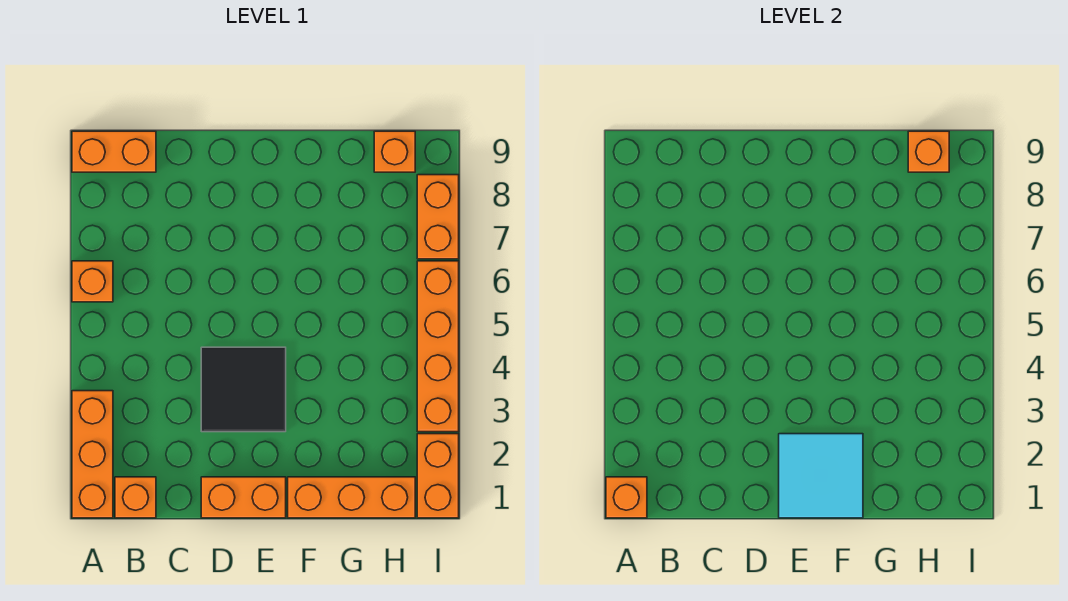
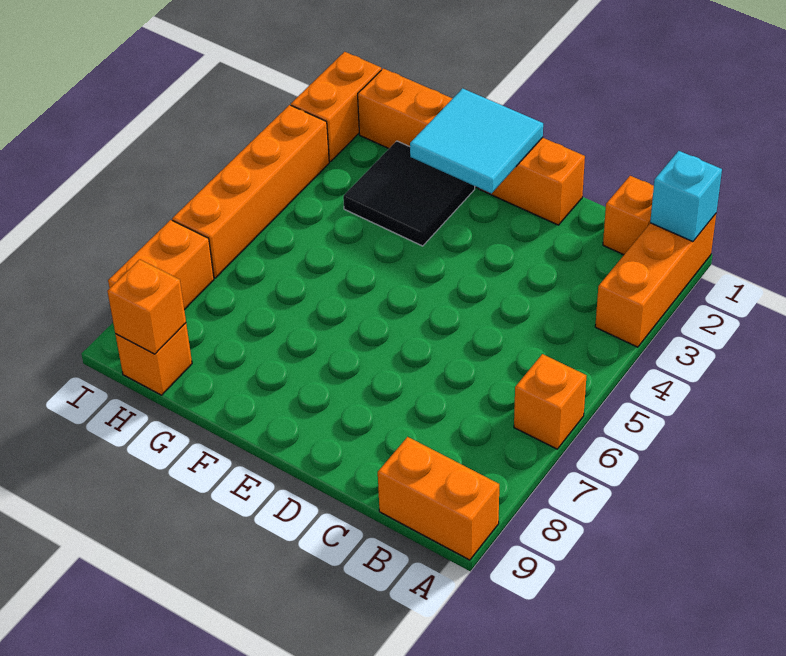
orange brick A1 level 2 -> cyan brick A1 level 2
black tile D3:E4 level 1 -> black tile F2:G3 level 1

